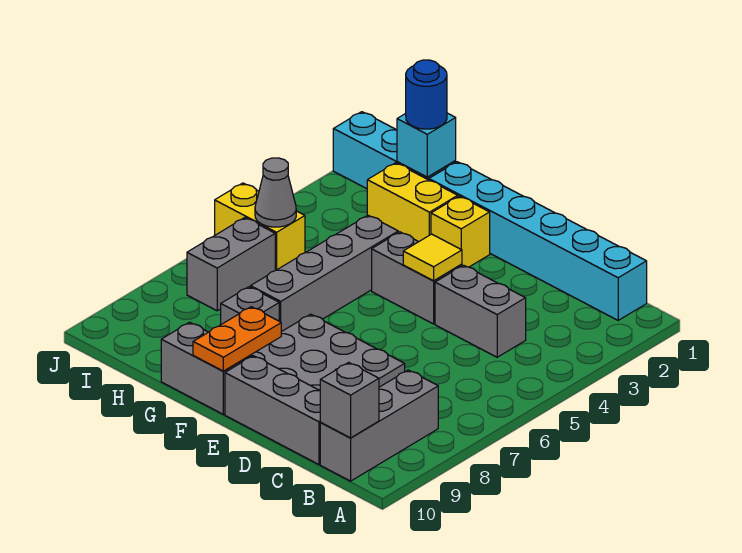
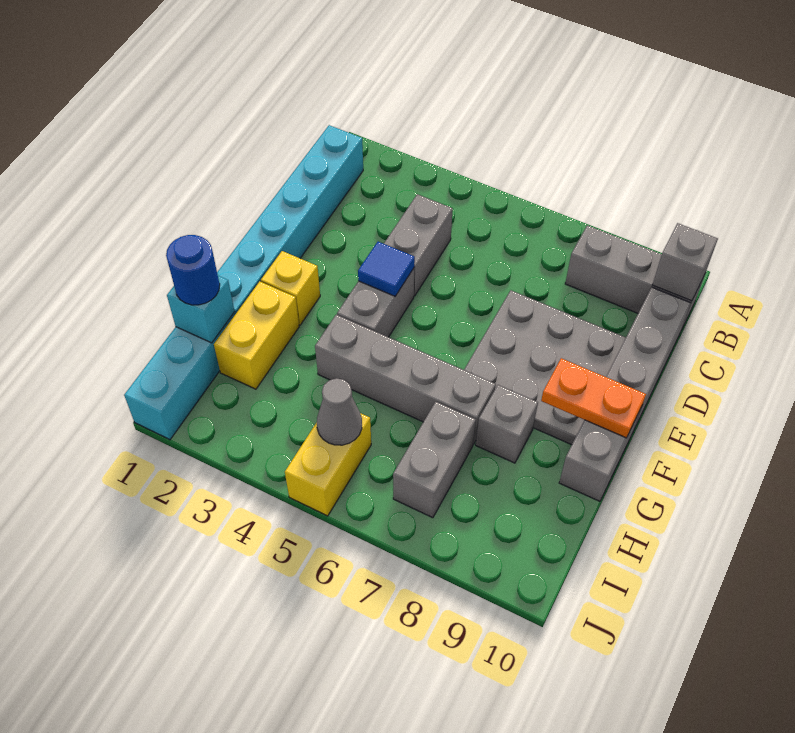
yellow tile E4 level 2 -> blue tile E4 level 2
grey brick I6:I7 level 1 -> grey brick H7:I7 level 1

